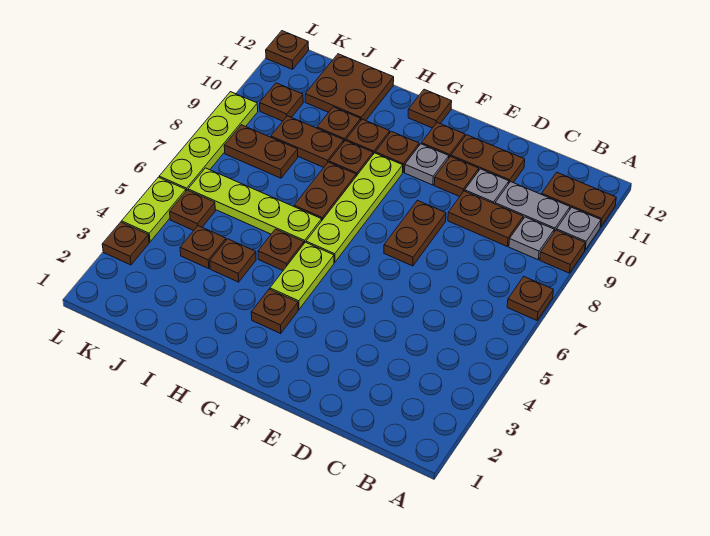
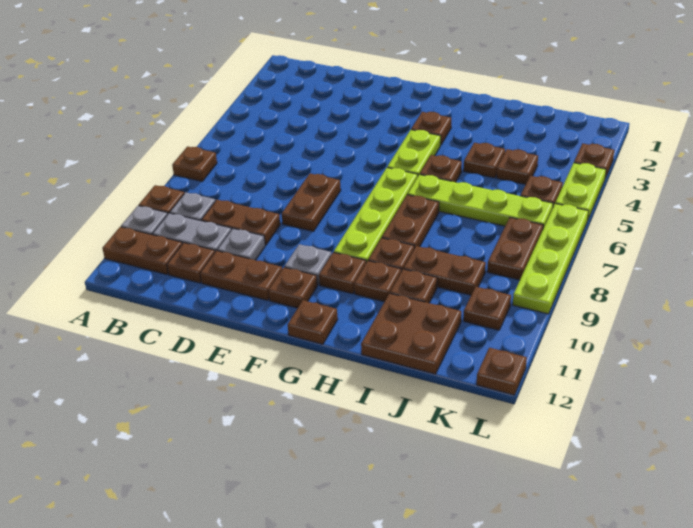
brown plate E10 level 1 -> brown plate C11 level 1
brown plate J8:K8 level 1 -> brown plate K7:K8 level 1

